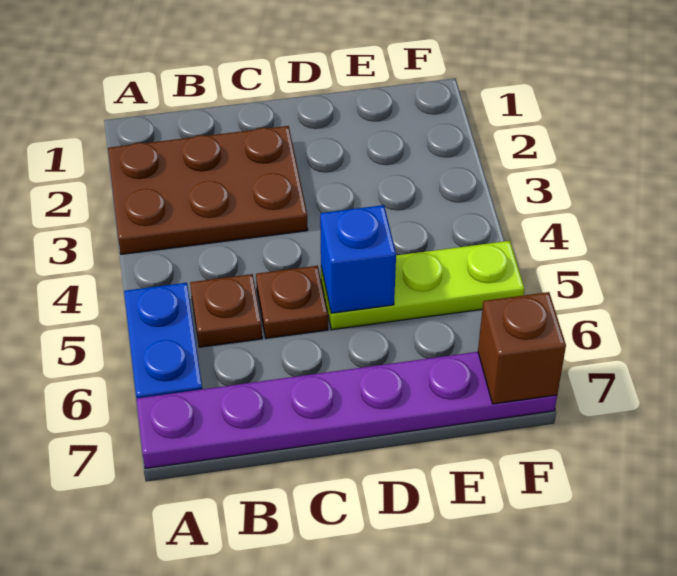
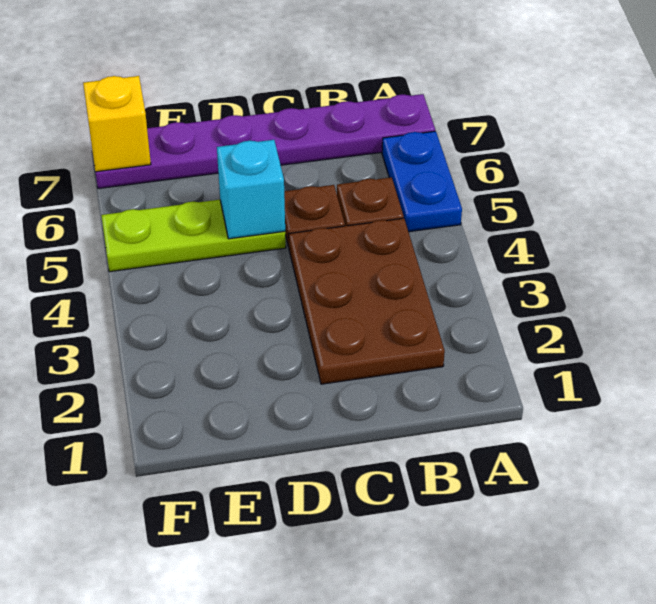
brown plate A2:C3 level 1 -> brown plate B2:C4 level 1
blue brick D5 level 2 -> cyan brick D5 level 2
brown brick F7 level 2 -> yellow brick F7 level 2

